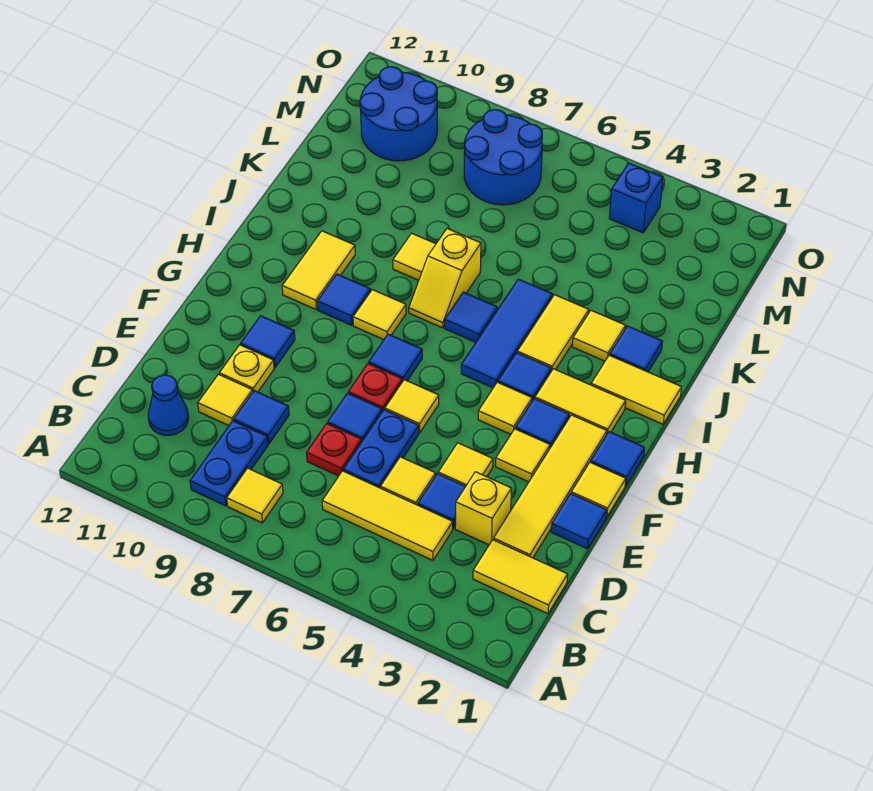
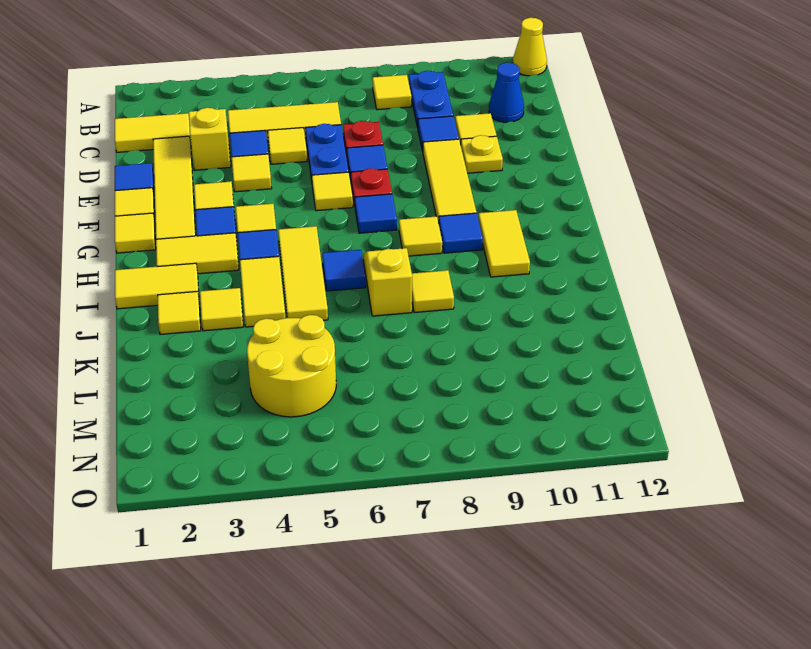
none -> yellow cone A12 level 1
none -> yellow tile E9:G9 level 1
blue tile F10 level 1 -> none
blue tile G1 level 1 -> yellow tile G1 level 1
blue tile H5:J5 level 1 -> yellow tile H5:J5 level 1
blue tile J2 level 1 -> yellow tile J2 level 1
none -> yellow round brick L4:M5 level 1
blue round brick M7:N8 level 1 -> none
blue round brick M10:N11 level 1 -> none
blue brick N4 level 1 -> none

